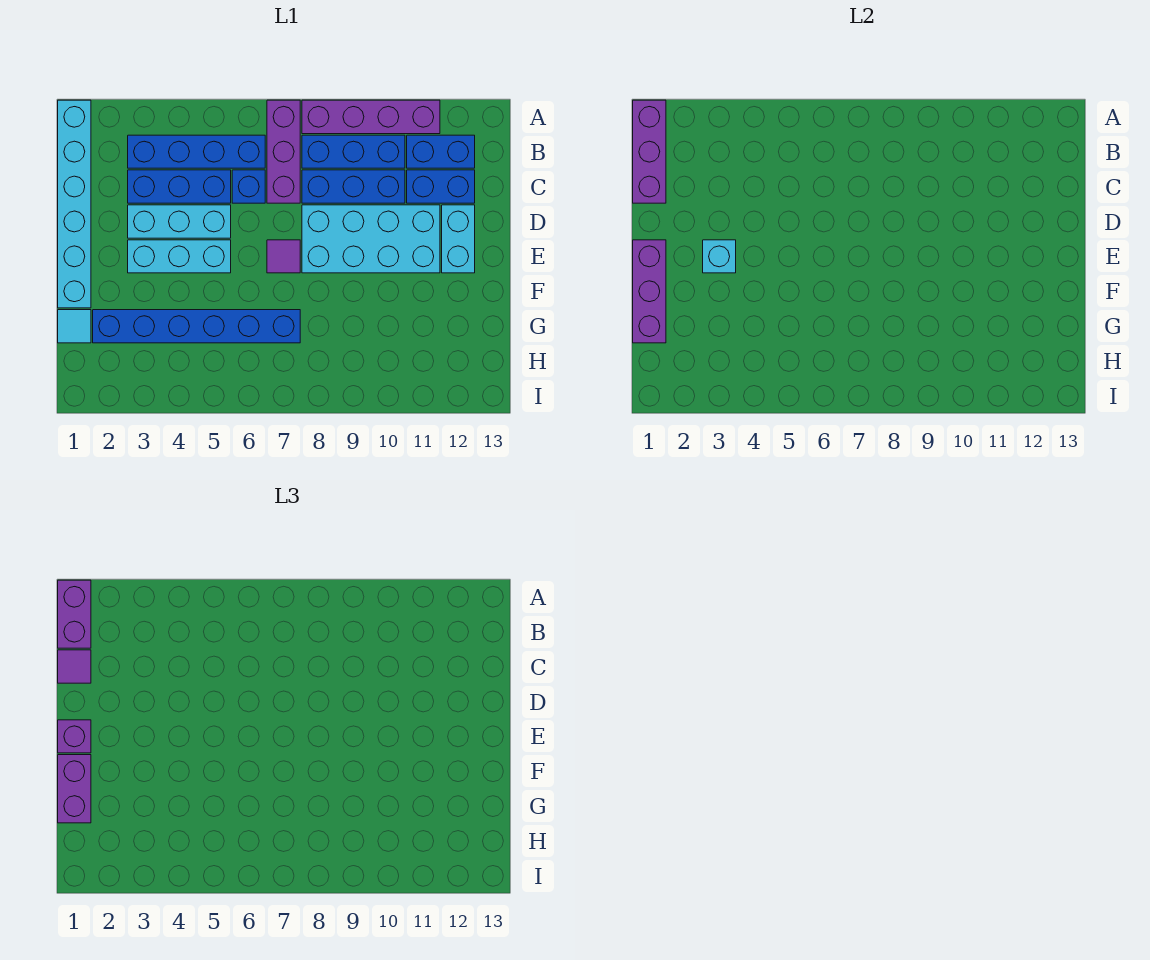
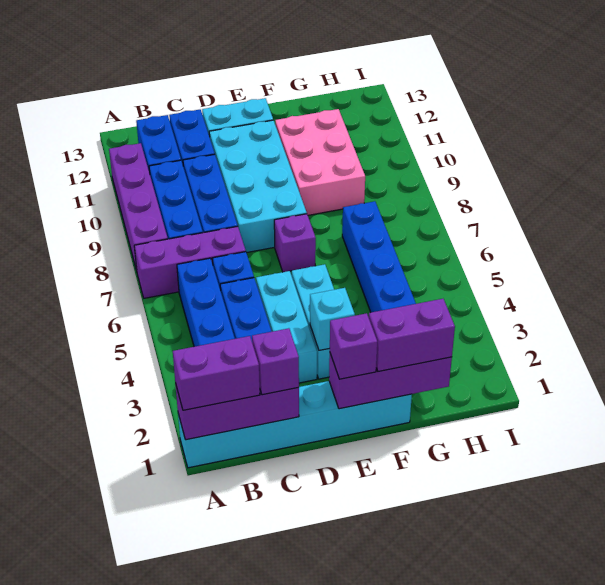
purple tile C1 level 3 -> purple brick C1 level 3
purple tile E7 level 1 -> purple brick E7 level 1
none -> pink brick F9:G11 level 1
cyan tile G1 level 1 -> none

